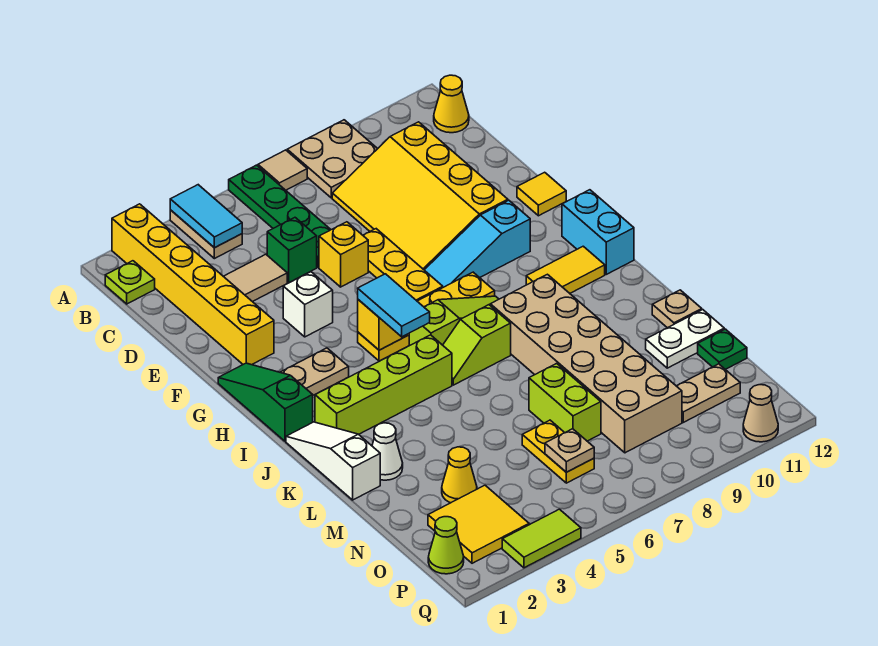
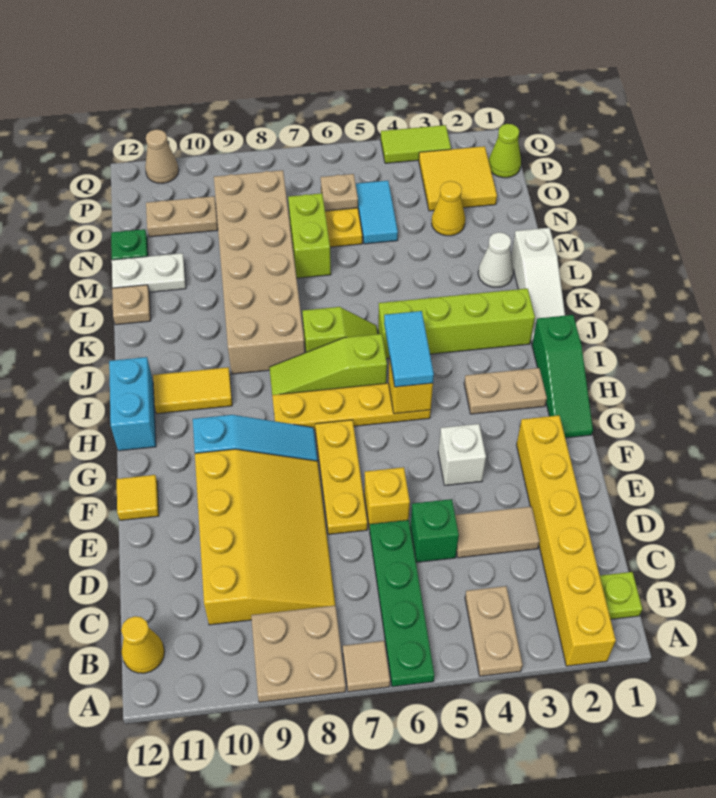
cyan tile A4:B4 level 2 -> cyan tile N5:O5 level 1

